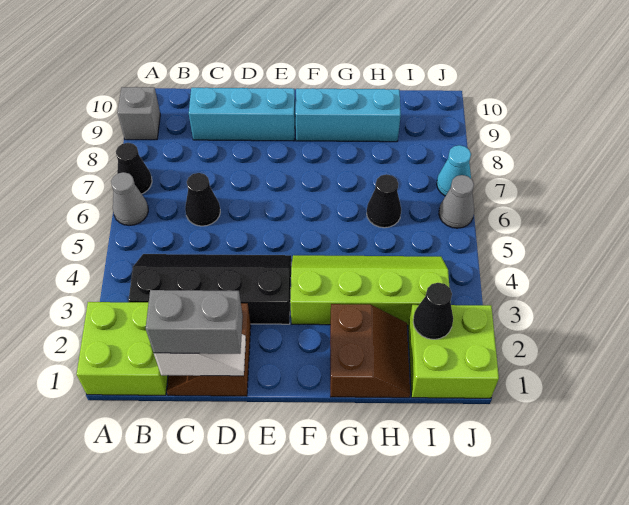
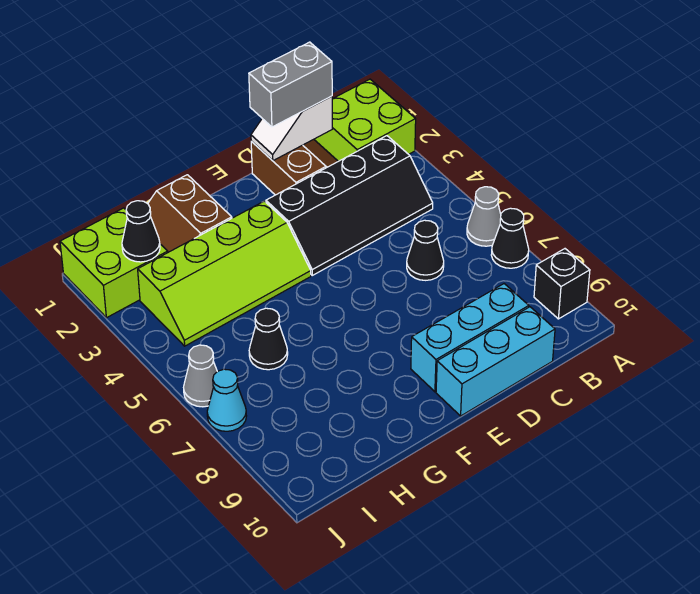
grey brick A9 level 1 -> black brick A9 level 1
cyan brick F9:H9 level 1 -> cyan brick C10:E10 level 1

